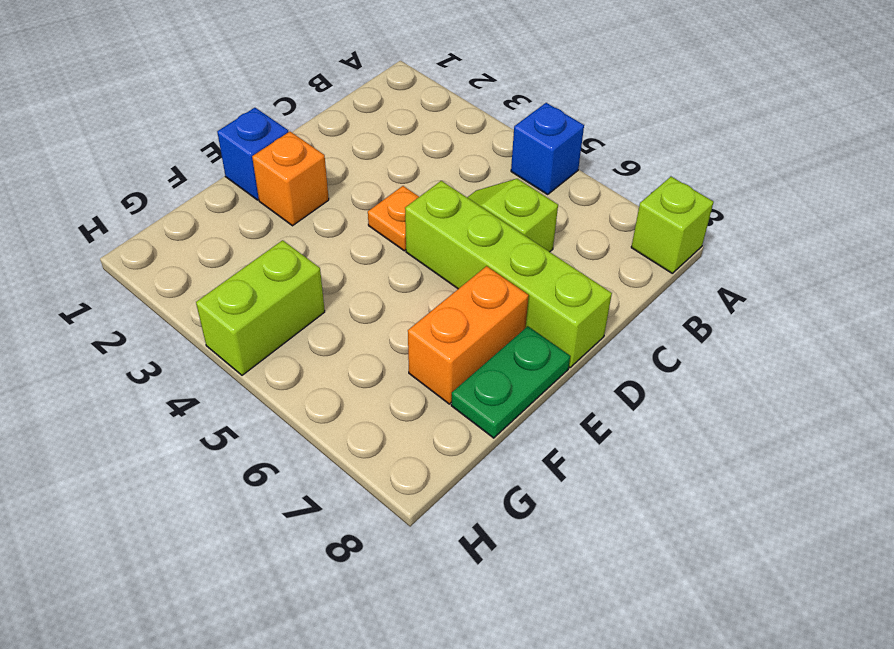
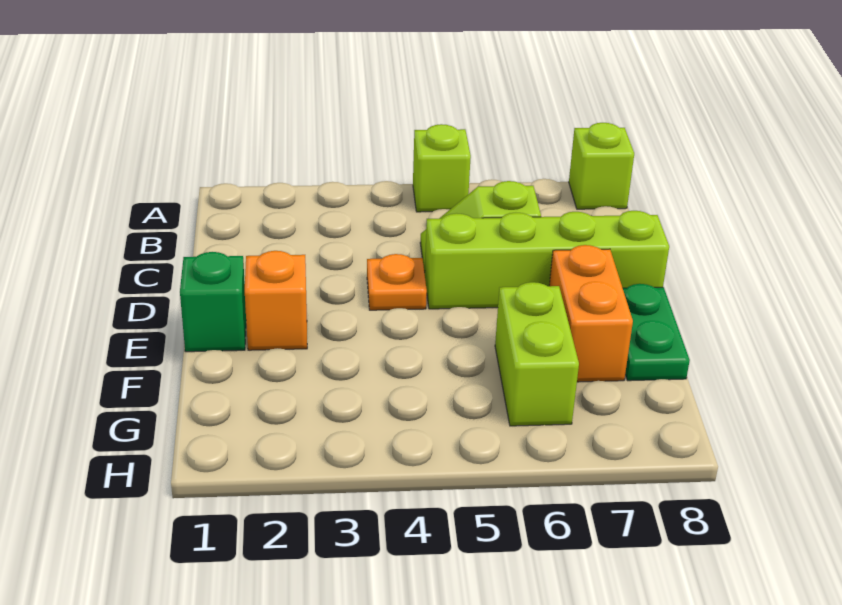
blue brick A5 level 1 -> lime brick A5 level 1
blue brick E1 level 1 -> green brick E1 level 1
lime brick G4:H4 level 1 -> lime brick F6:G6 level 1

